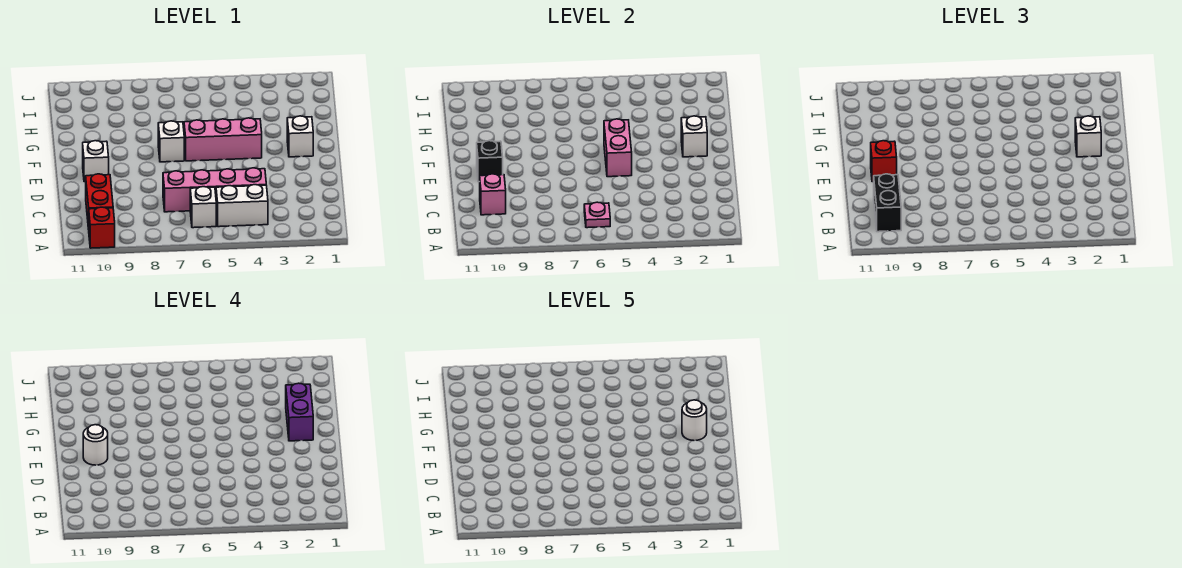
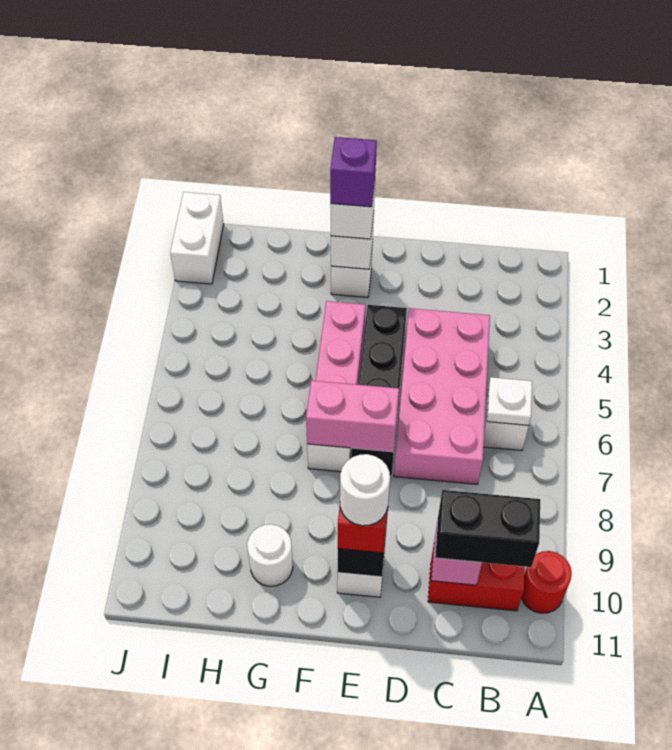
red brick A10 level 1 -> red round brick A10 level 1
white brick B4:B5 level 1 -> white brick J1:J2 level 1
pink plate B6 level 2 -> white plate B6 level 2
pink brick C4:C7 level 1 -> pink brick C4:D7 level 1
none -> black brick E4:E7 level 1
pink brick E5:F5 level 2 -> pink brick E7:F7 level 2
purple brick F2:G2 level 4 -> purple brick F2 level 4
white round brick F2 level 5 -> white round brick G10 level 1

